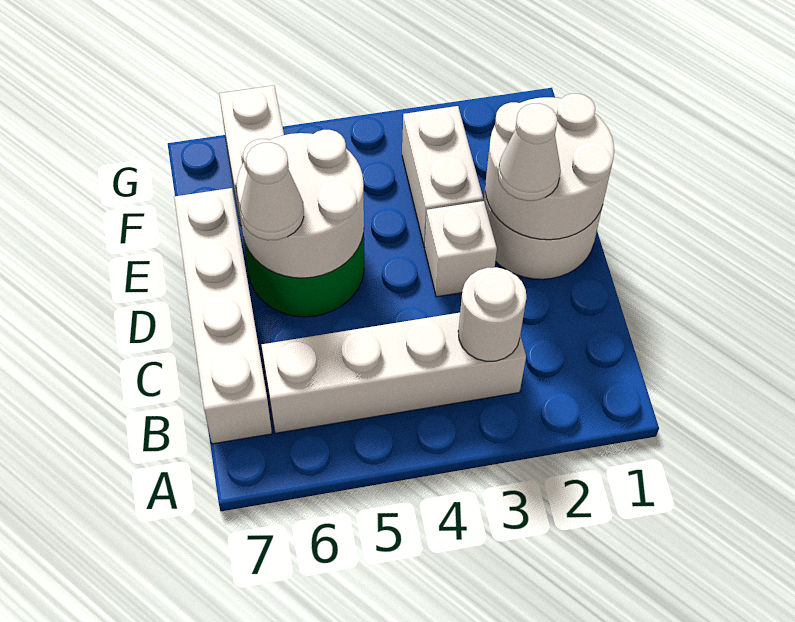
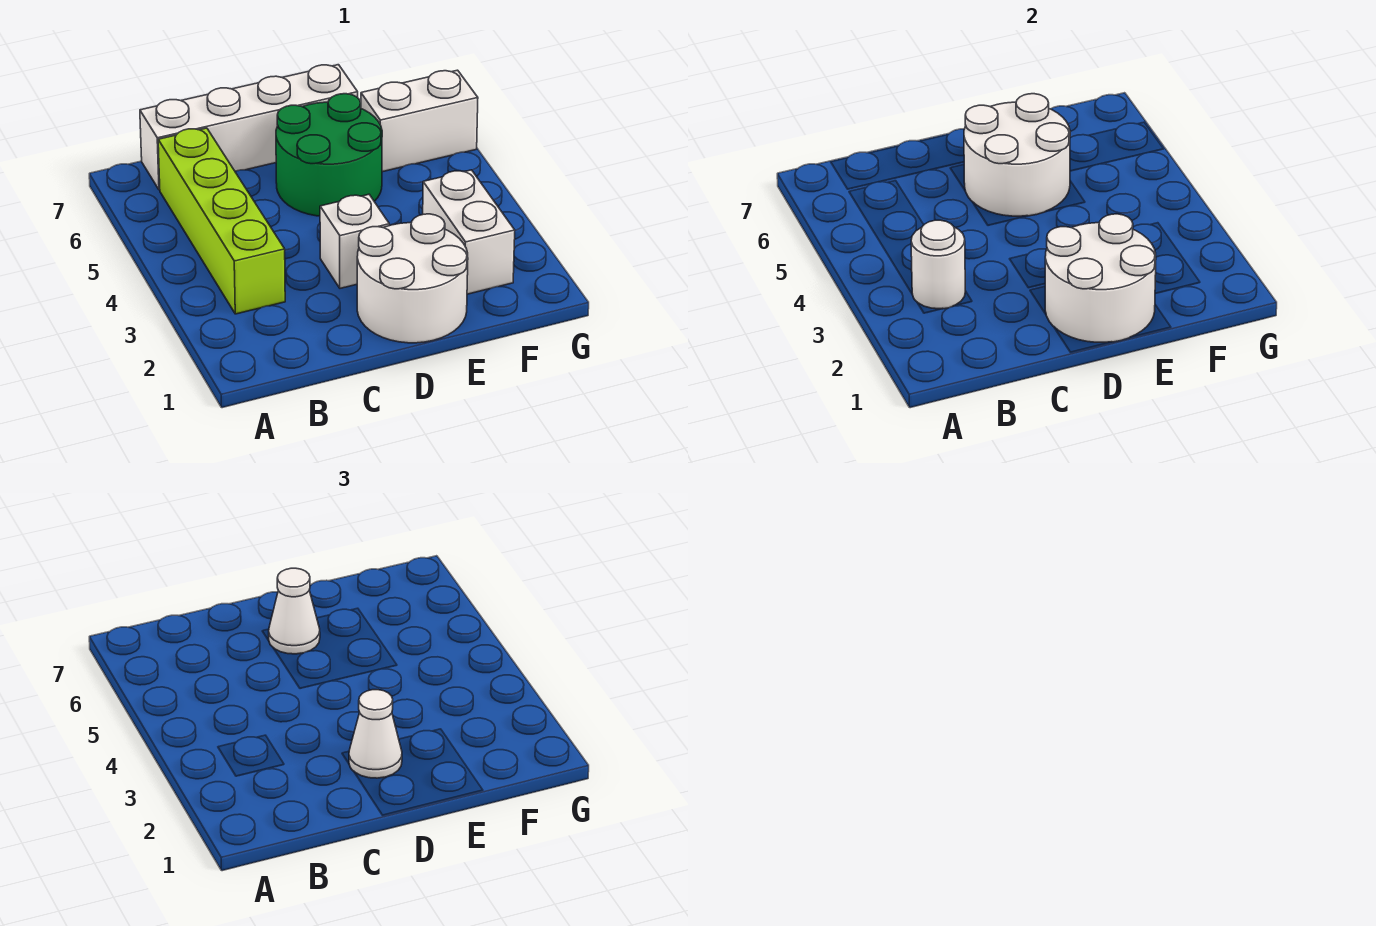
white brick B3:B6 level 1 -> lime brick B3:B6 level 1
white brick E3:F3 level 1 -> white brick F2:F3 level 1

